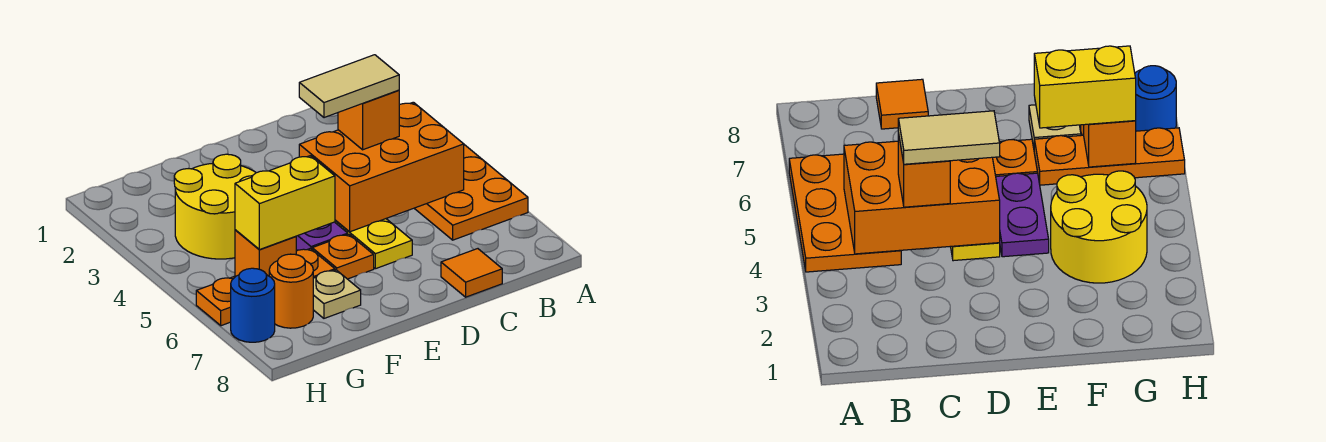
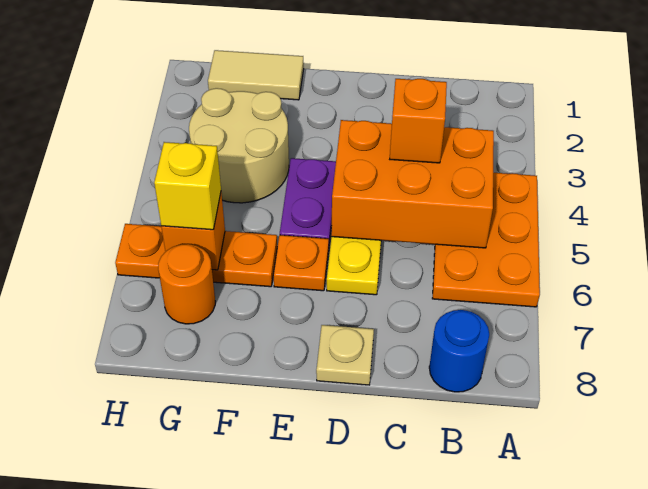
tan tile C4:D4 level 4 -> tan tile F1:G1 level 1
orange tile C8 level 1 -> none
yellow round brick F3:G4 level 1 -> tan round brick F3:G4 level 1
yellow brick F6:G6 level 3 -> yellow brick G6 level 3
tan plate F7 level 1 -> tan plate D8 level 1
blue round brick H7 level 1 -> blue round brick B8 level 1

